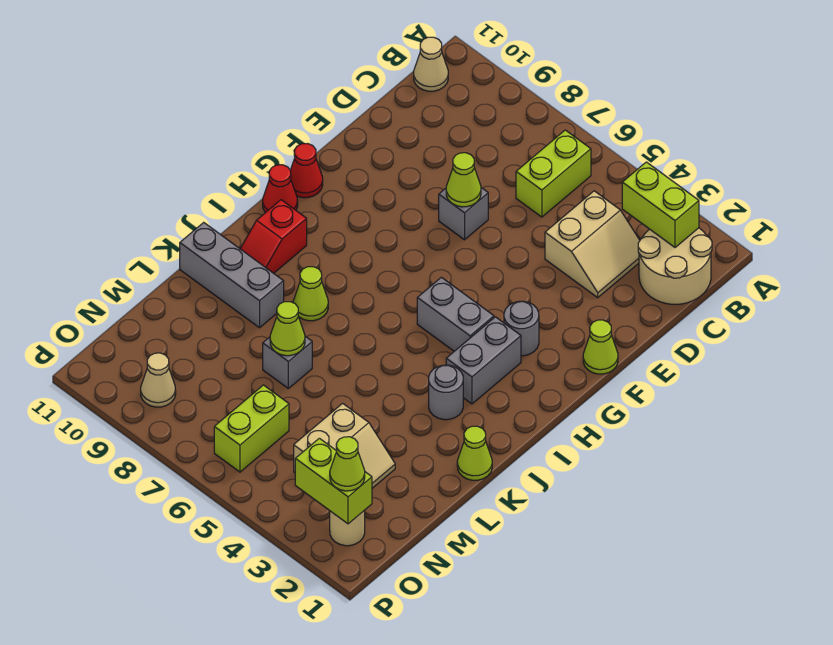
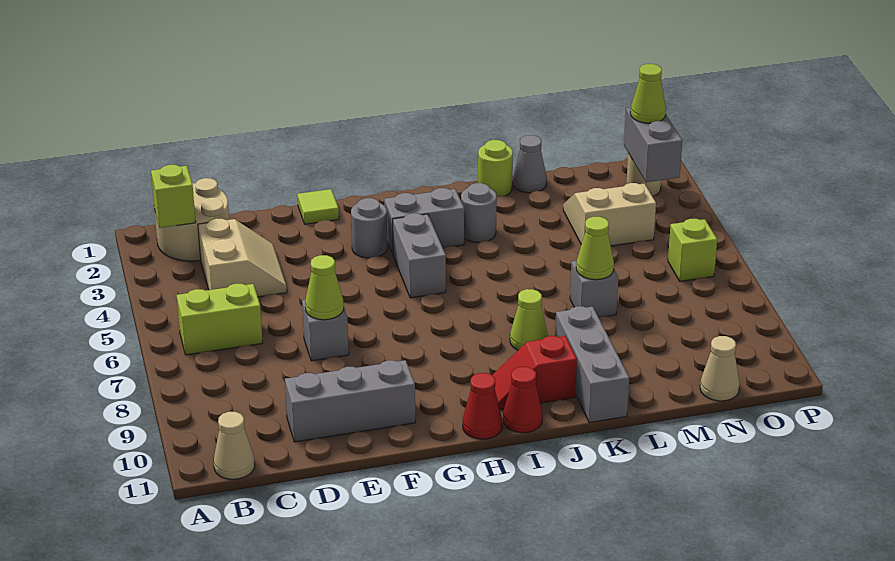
lime brick B2:B3 level 2 -> lime brick B2 level 2
tan slope C3:D4 level 1 top 4 -> tan slope C3:D4 level 1 top C
none -> grey brick D10:F10 level 1
lime cone F1 level 1 -> lime tile F1 level 1
red cone G11 level 1 -> red cone I11 level 1
red slope I10:J10 level 1 top I -> red slope I10:J10 level 1 top J
lime cone K1 level 1 -> lime round brick K1 level 1
none -> grey cone L1 level 1
lime brick N6:O6 level 1 -> lime brick O6 level 1
lime brick O2:O3 level 2 -> grey brick O2:O3 level 2
tan cone O9 level 1 -> tan cone N11 level 1

